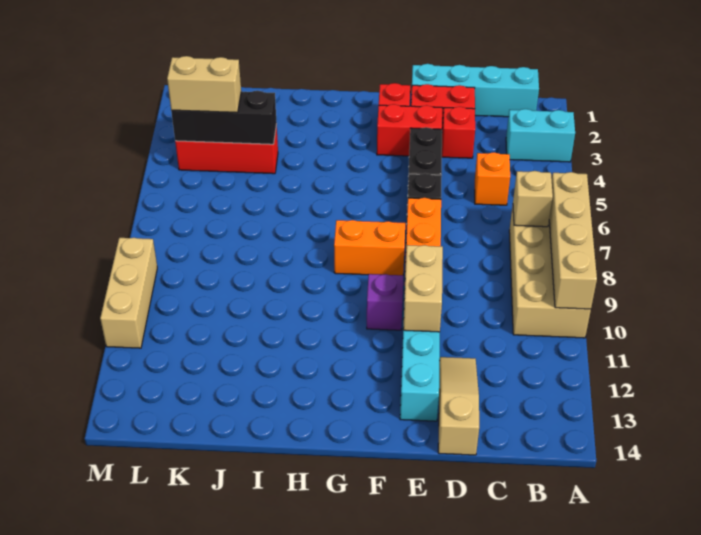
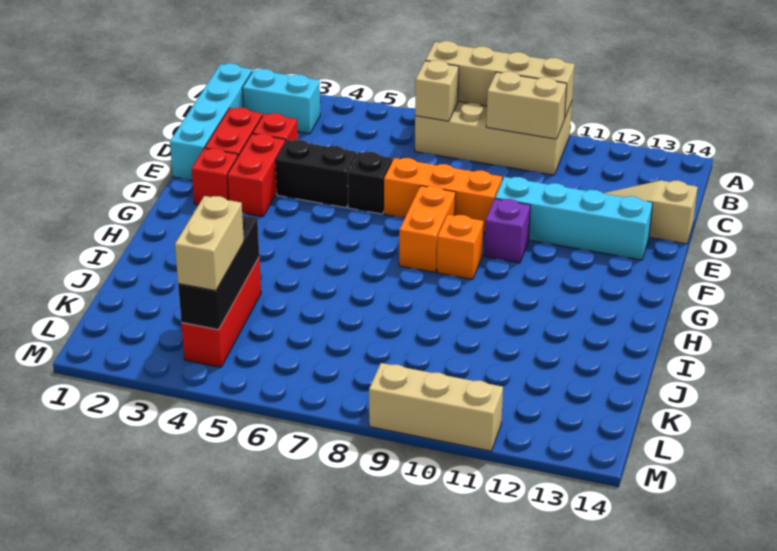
cyan brick A3:B3 level 1 -> cyan brick B2:B3 level 1
orange brick C5 level 1 -> orange brick G9 level 1
tan brick E10:E11 level 2 -> tan brick B9:B10 level 2

